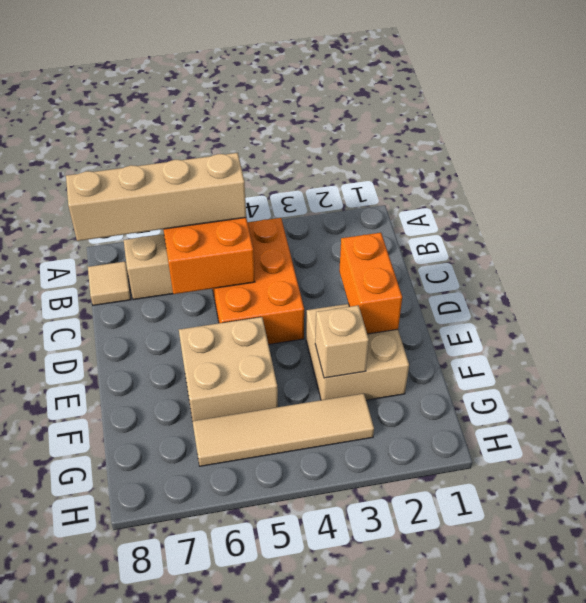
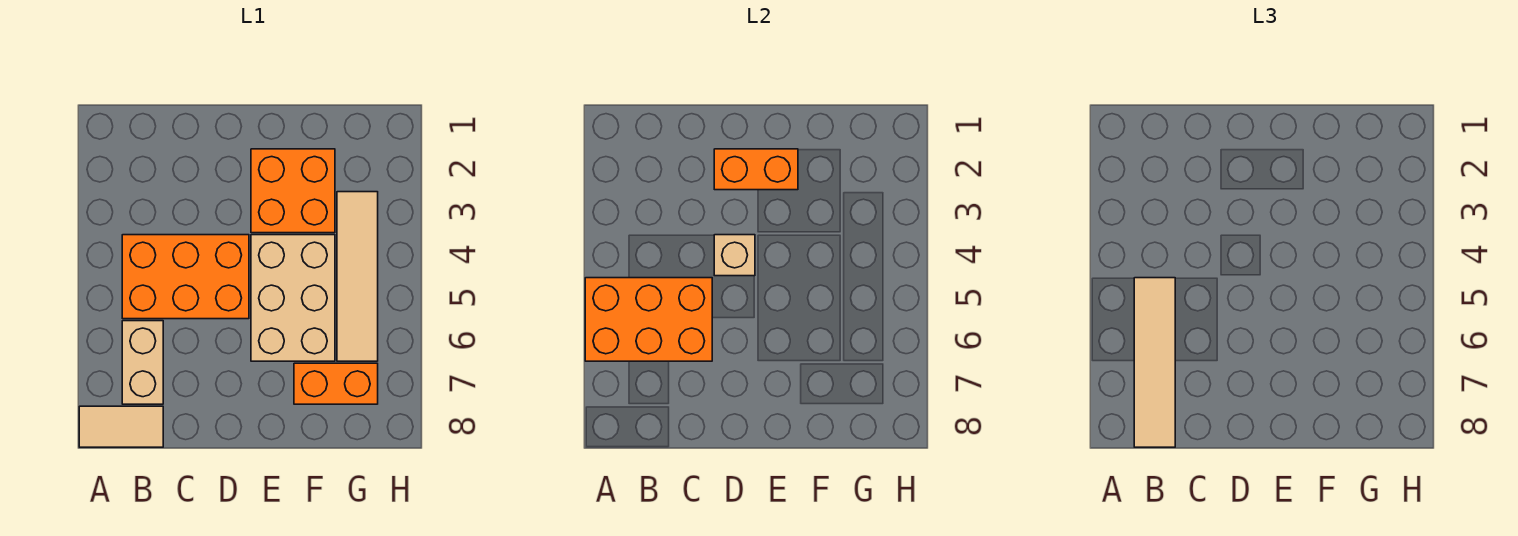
tan brick B5:B8 level 3 -> tan tile B5:B8 level 3
tan tile B8 level 1 -> tan tile A8:B8 level 1
tan brick E2:F3 level 1 -> orange brick E2:F3 level 1
tan brick E5:F6 level 1 -> tan brick E4:F6 level 1
tan brick F3 level 2 -> tan brick D4 level 2
none -> orange brick F7:G7 level 1

